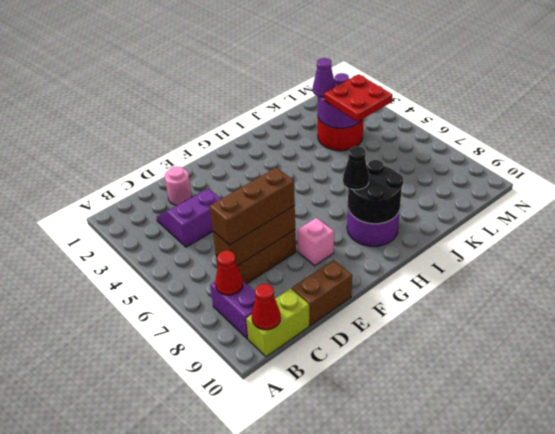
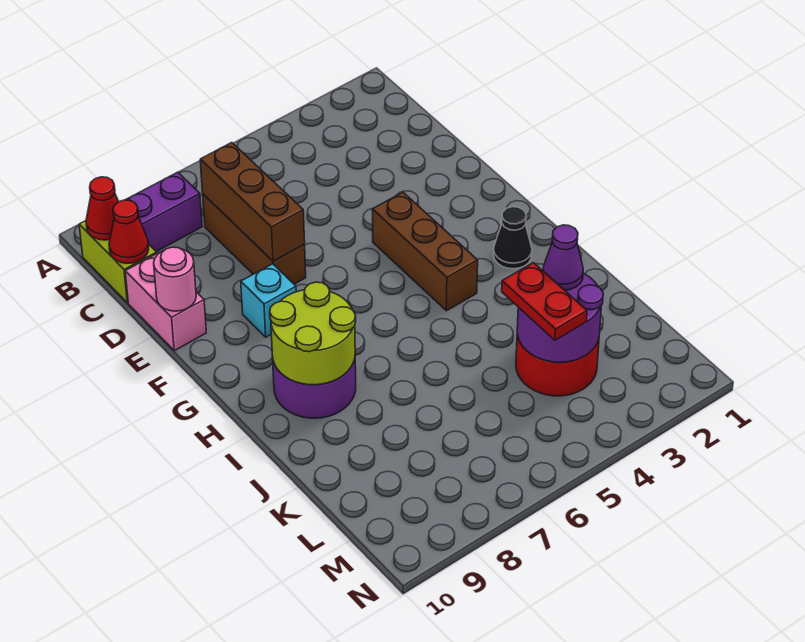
red cone B8 level 2 -> red cone C10 level 2
purple slope C3:D4 level 1 top 4 -> none
brown brick C7:E7 level 3 -> brown brick F4:H4 level 1
pink round brick D2 level 1 -> pink round brick E10 level 2
brown brick D10:E10 level 1 -> pink brick D10:E10 level 1
pink brick F8 level 1 -> cyan brick F8 level 1
black round brick H8:I9 level 2 -> lime round brick H8:I9 level 2
black cone H8 level 3 -> black cone H2 level 1
red plate K4:L5 level 3 -> red plate K4:L4 level 3

